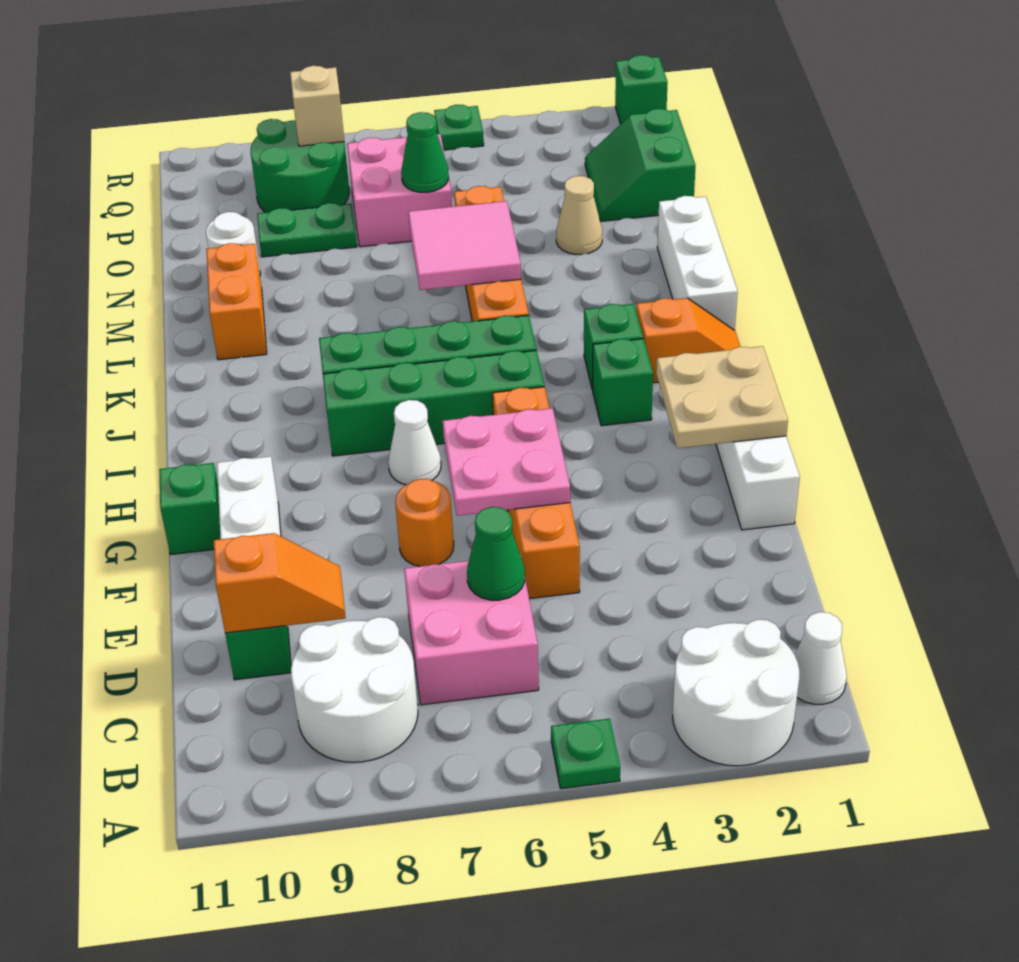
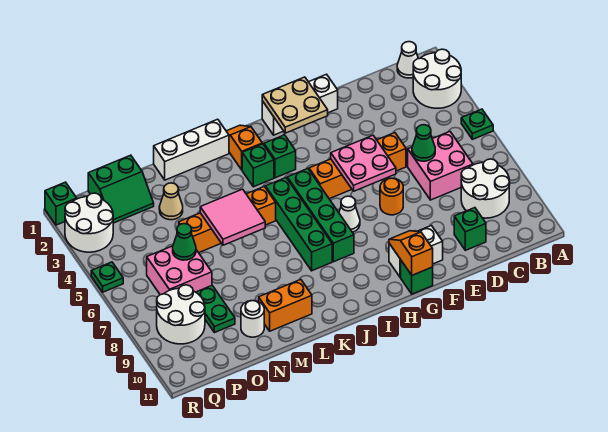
orange slope D9:D10 level 2 top 10 -> orange slope G10:G11 level 2 top 11
green round brick P8:Q9 level 1 -> white round brick P8:Q9 level 1
none -> white round brick Q2:R3 level 1
tan brick Q8 level 2 -> none

